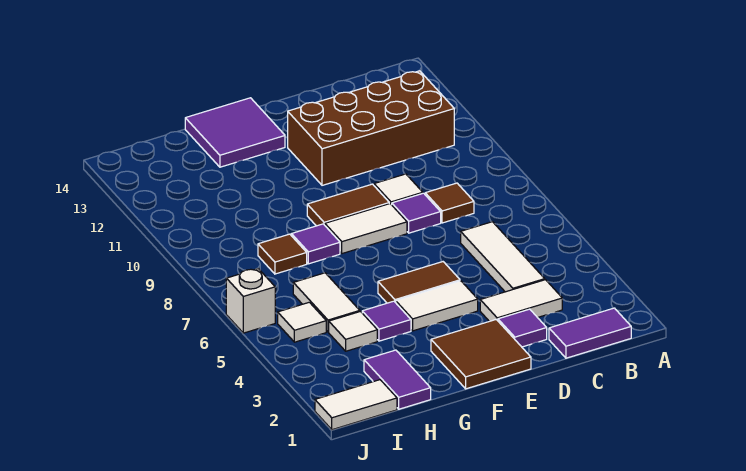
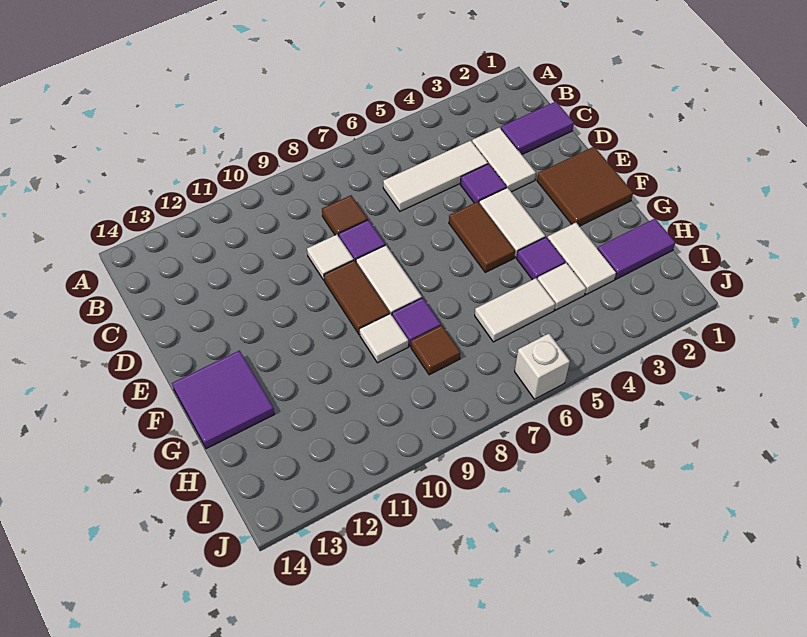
purple tile B1:C1 level 1 -> purple tile C1:C2 level 1
brown brick B11:E12 level 1 -> none
purple tile D2 level 1 -> purple tile D4 level 1
white tile I1:J1 level 1 -> white tile G3:H3 level 1
white tile I5 level 1 -> white tile G9 level 1

